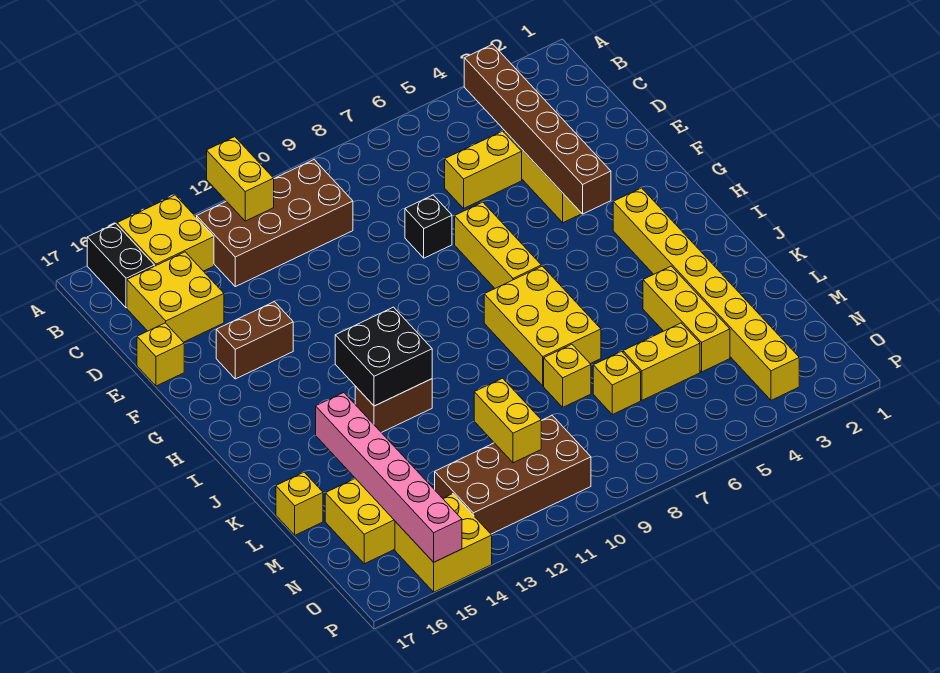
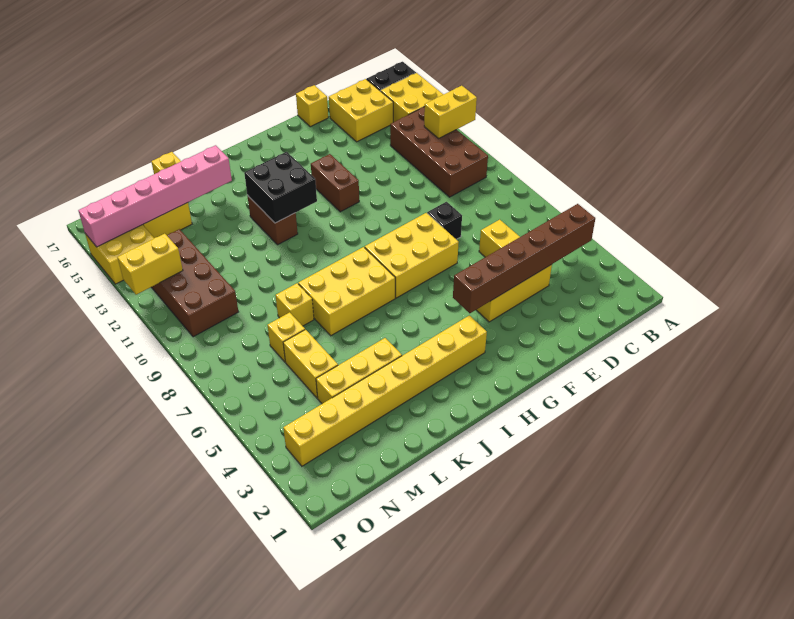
yellow brick F7:H7 level 1 -> yellow brick F7:H8 level 1
brown brick F14:F15 level 1 -> brown brick G12:G13 level 1
yellow brick M11:N11 level 2 -> yellow brick O12:P12 level 2

